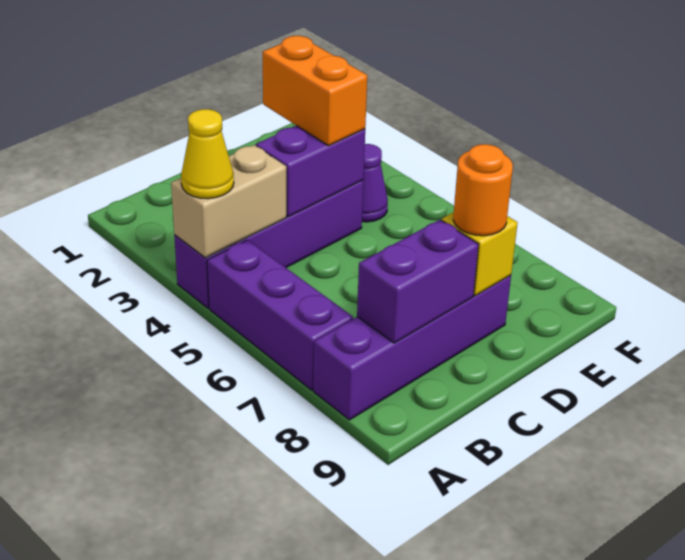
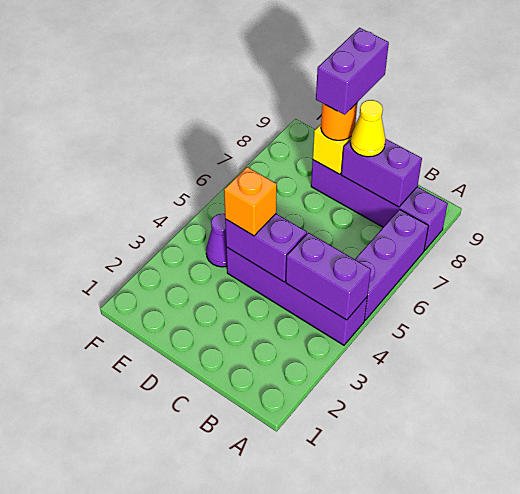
tan brick A4:B4 level 2 -> purple brick A4:B4 level 2
yellow cone A4 level 3 -> yellow cone C8 level 3
orange brick D3:D4 level 3 -> orange brick D4 level 3
none -> purple brick D8:D9 level 4

